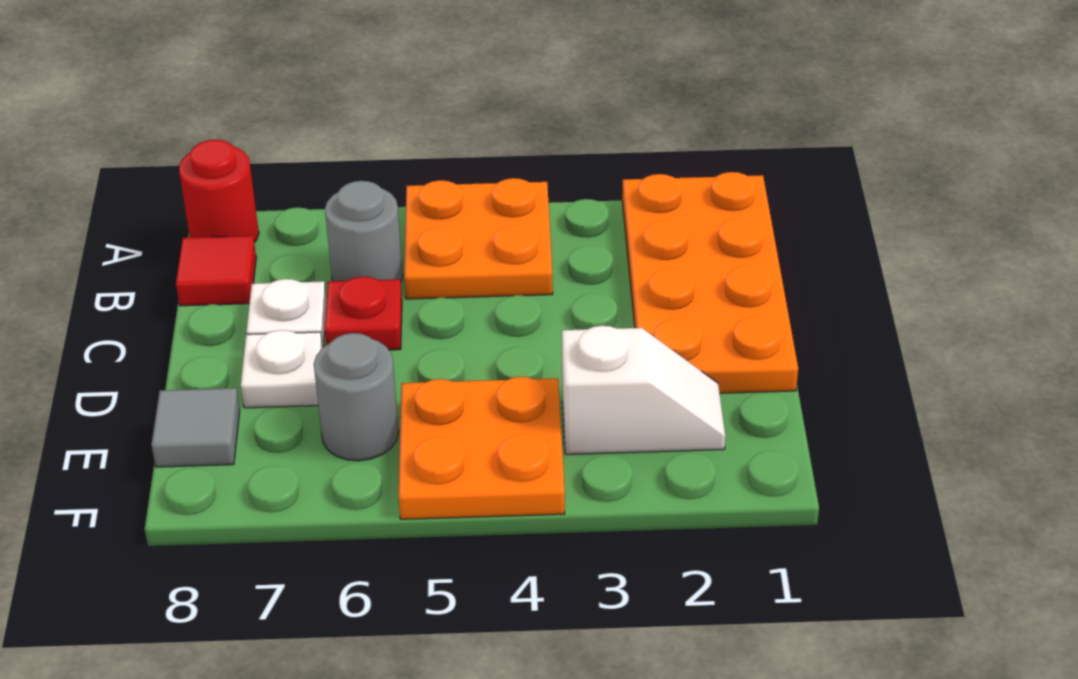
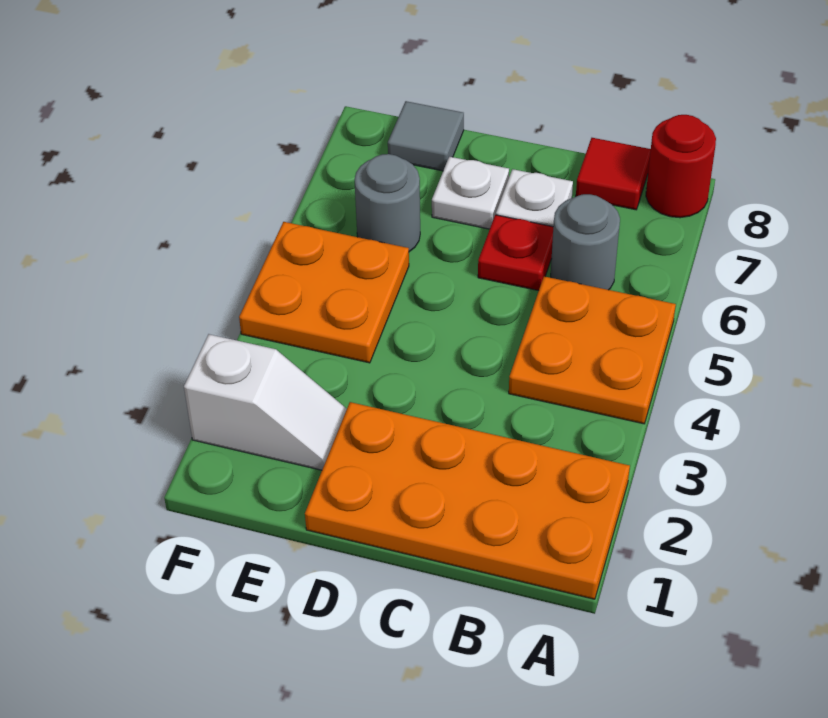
white slope E2:E3 level 1 top 3 -> white slope E2:F2 level 1 top F

